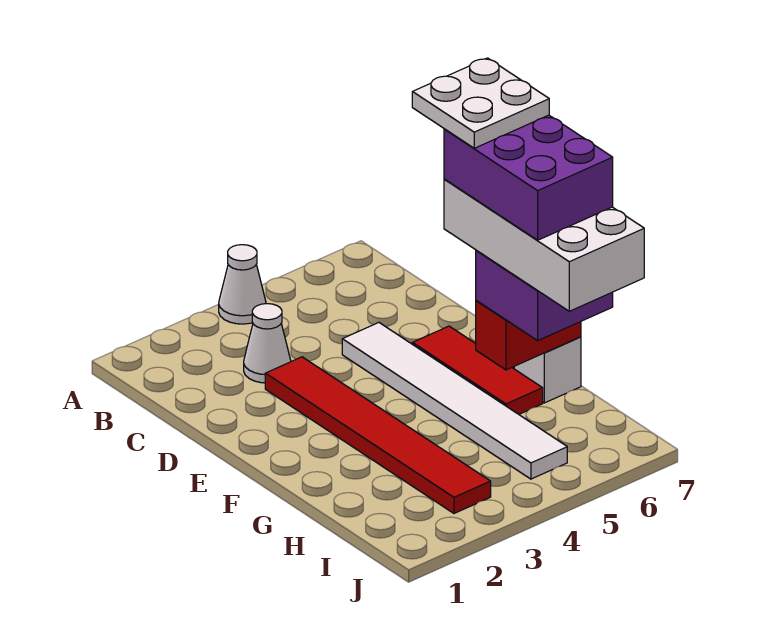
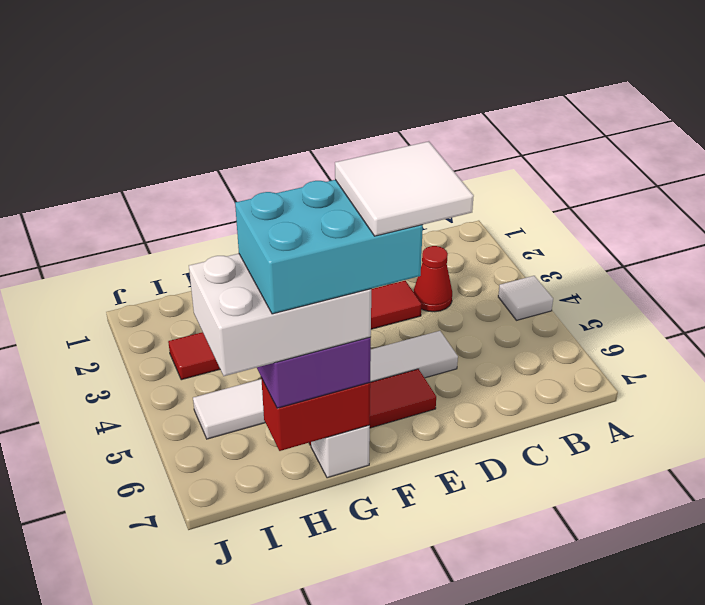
white cone A4 level 1 -> white tile A4 level 1
white cone C3 level 1 -> red cone C3 level 1
white plate E6:F7 level 6 -> white tile E6:F7 level 6
white brick F6:I7 level 4 -> white brick G6:I7 level 4
purple brick F6:H7 level 5 -> cyan brick F6:H7 level 5
red brick G6:G7 level 2 -> red brick G7:H7 level 2

